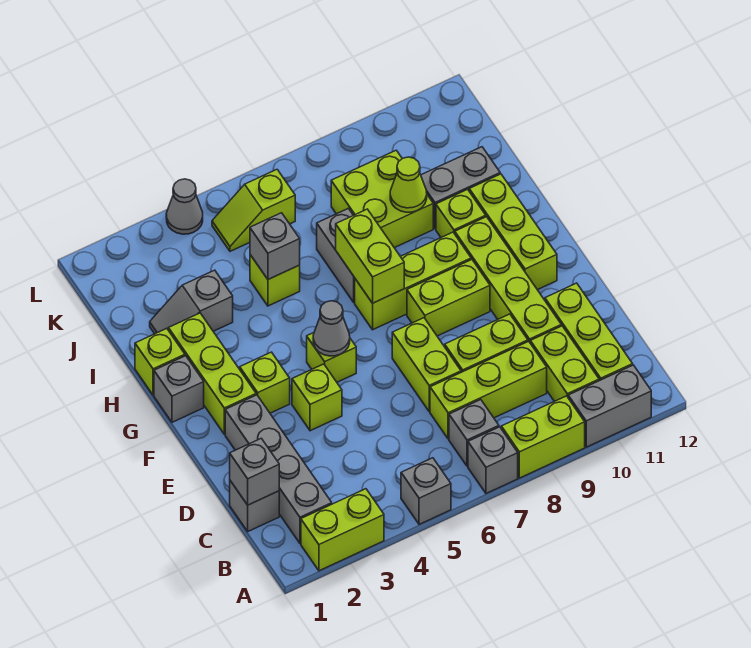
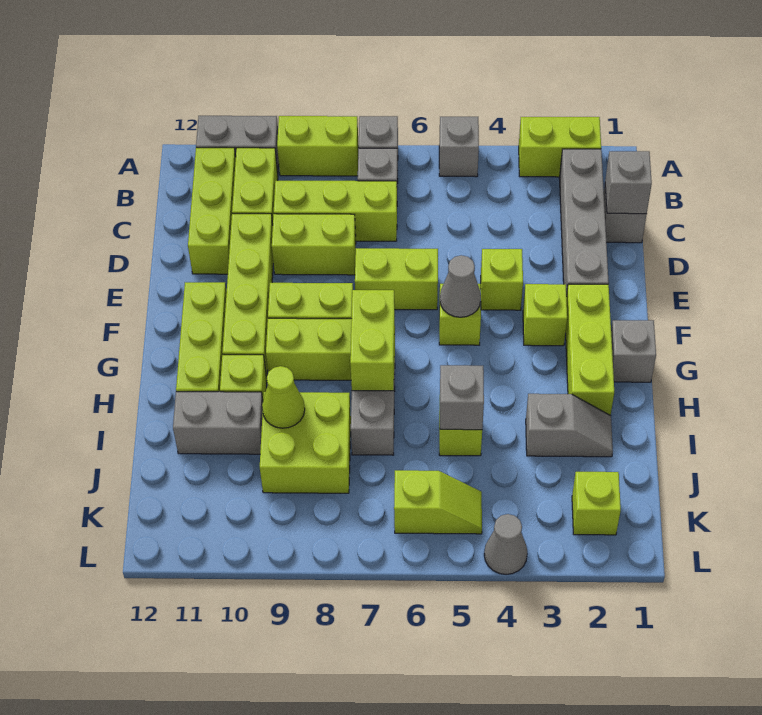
lime brick D7:E7 level 1 -> lime brick E6:E7 level 1
lime brick H1 level 1 -> lime brick K2 level 1

